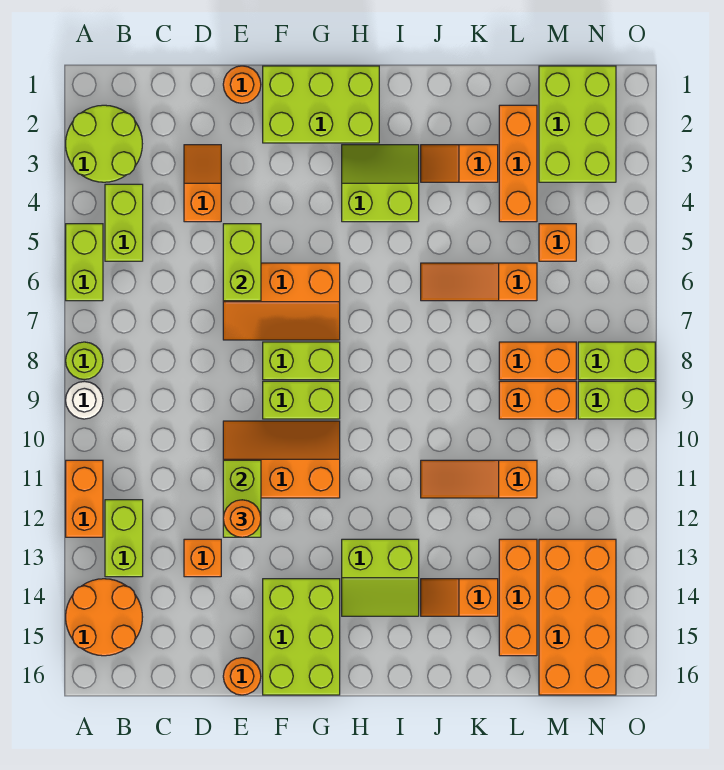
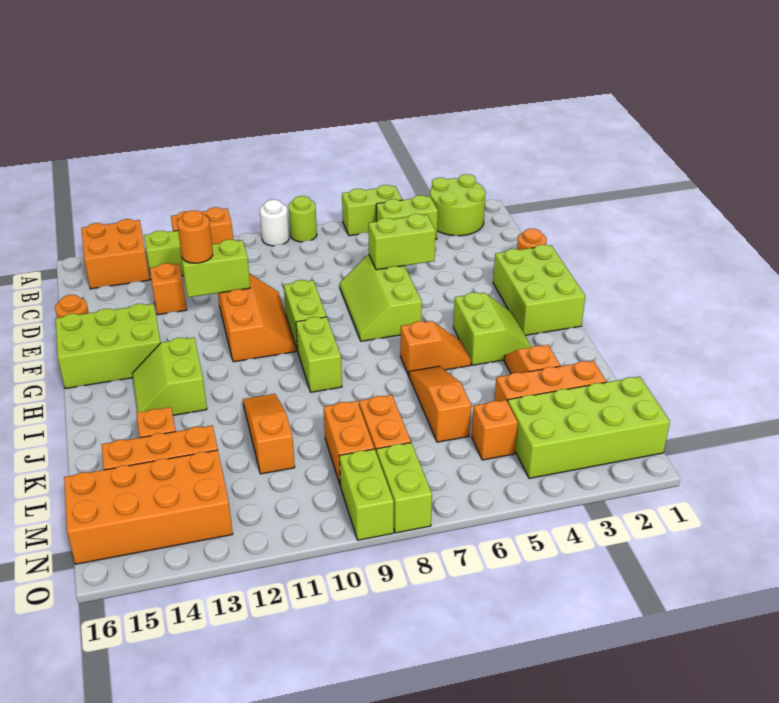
orange round brick A14:B15 level 1 -> orange brick A14:B15 level 1
orange slope D3:D4 level 1 top 4 -> orange slope I5:I6 level 1 top 6
orange slope E6:G7 level 1 top 6 -> lime slope E6:G7 level 1 top 6
lime brick F8:G8 level 1 -> lime brick H9:I9 level 1
lime brick M1:N3 level 1 -> lime brick M1:N4 level 1

